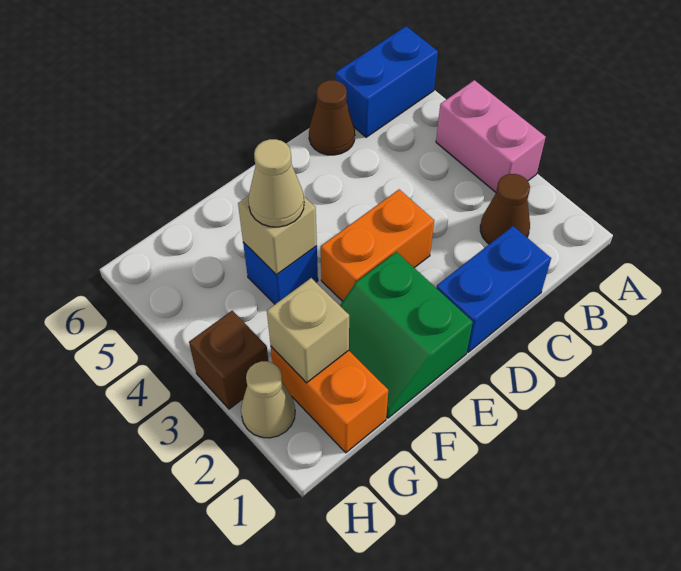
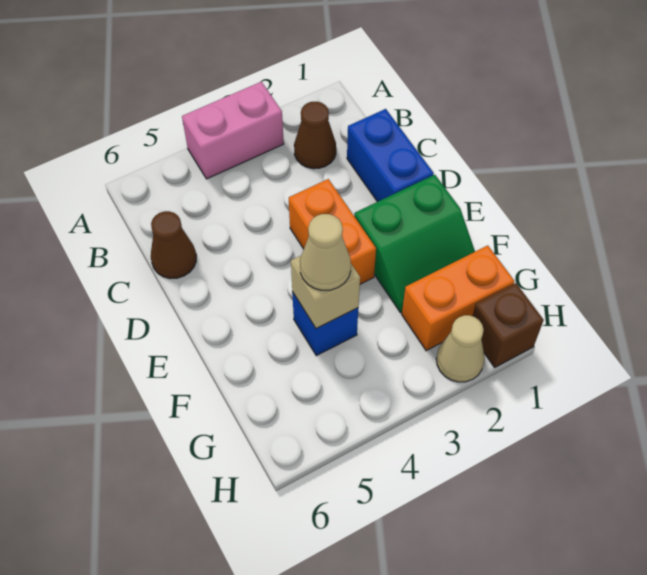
blue brick A6:B6 level 1 -> none
tan brick G2 level 2 -> none
brown brick H3 level 1 -> brown brick H1 level 1

